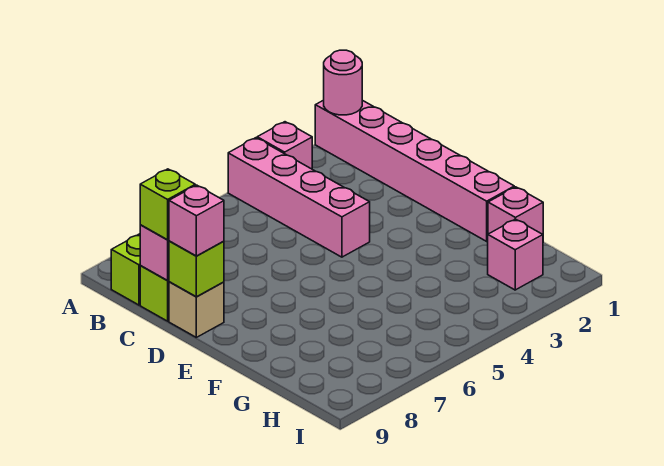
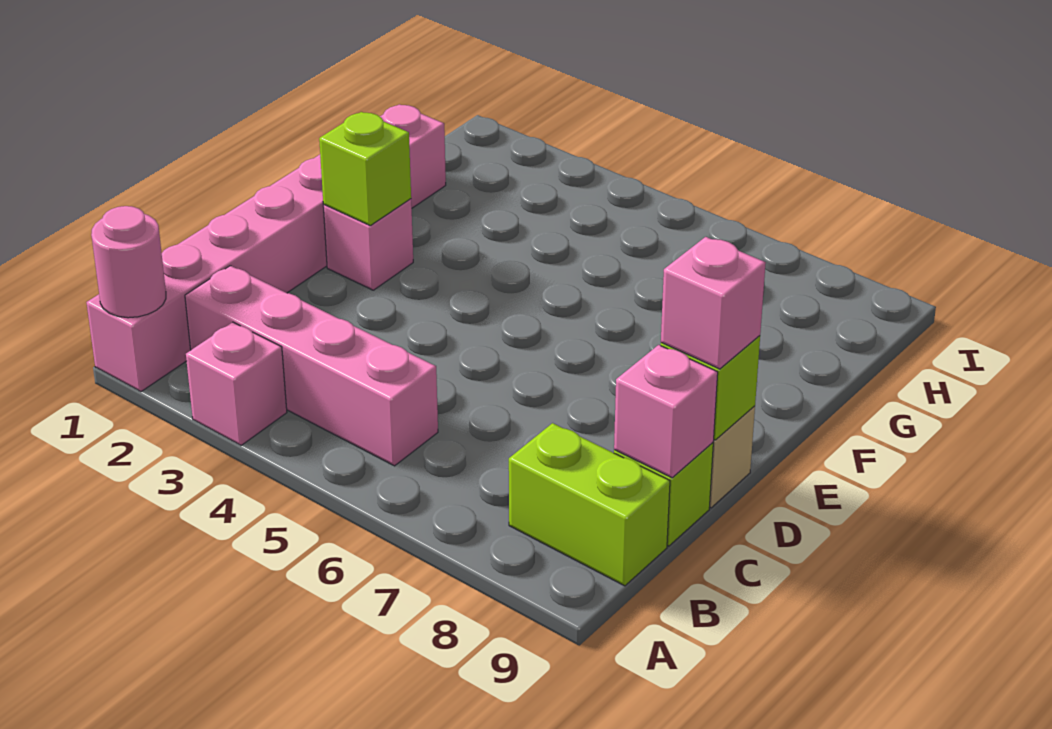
pink brick A4:D4 level 1 -> pink brick B2:B5 level 1
lime brick C9 level 3 -> lime brick E2 level 2
pink brick H2 level 1 -> pink brick E2 level 1

